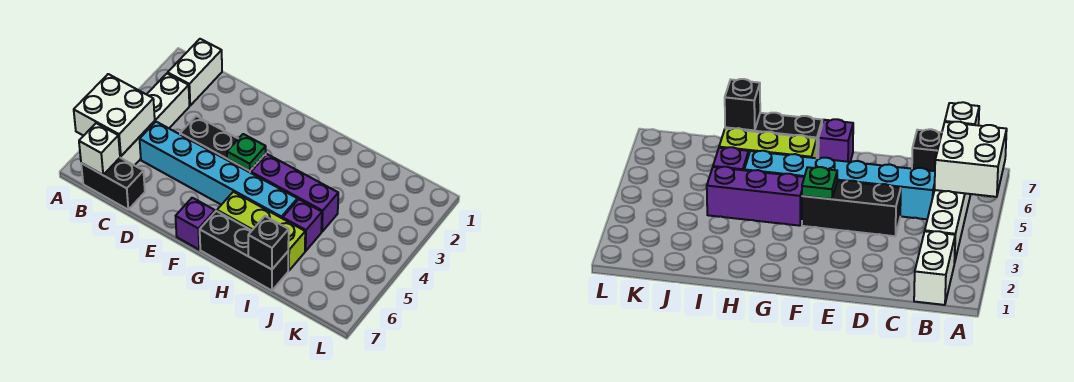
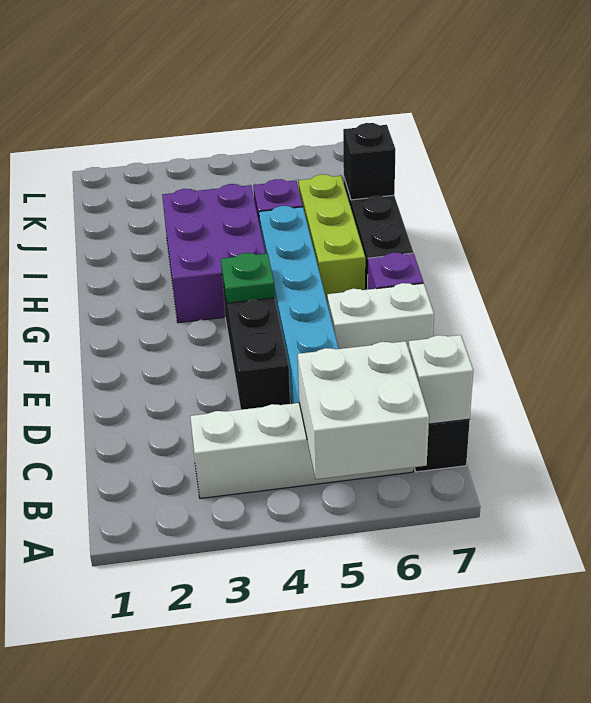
white brick B1:B2 level 1 -> white brick E6:E7 level 1
purple brick G4:I4 level 1 -> purple brick G3:I4 level 1

